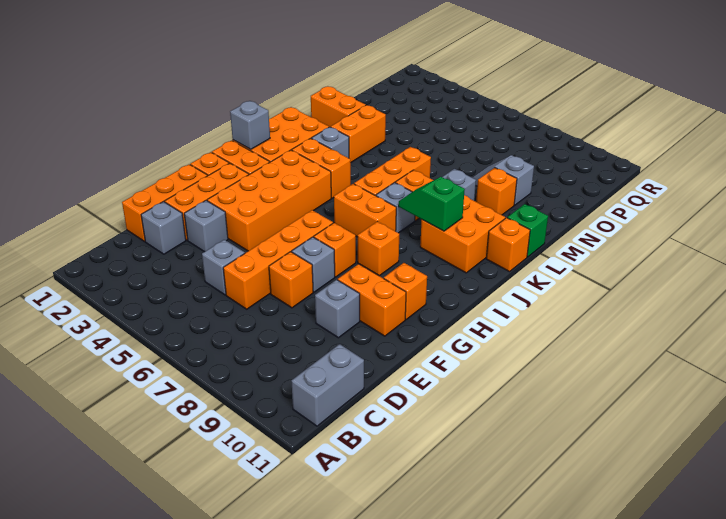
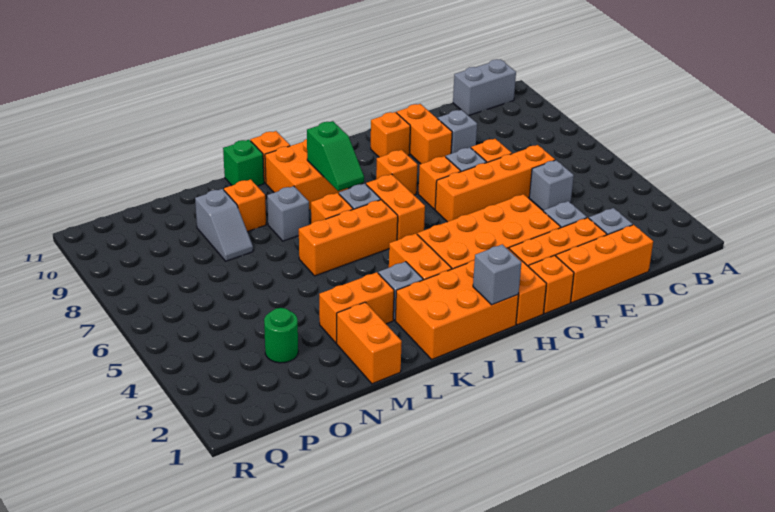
none -> green round brick O3 level 1

